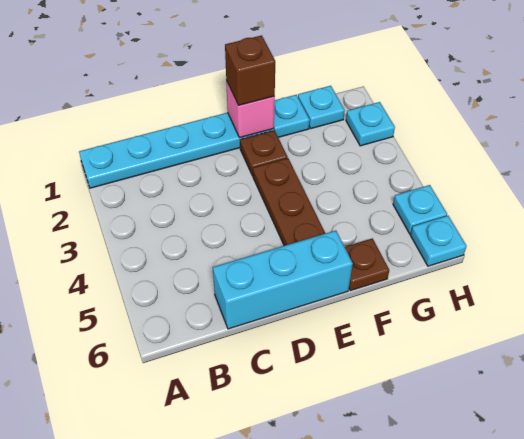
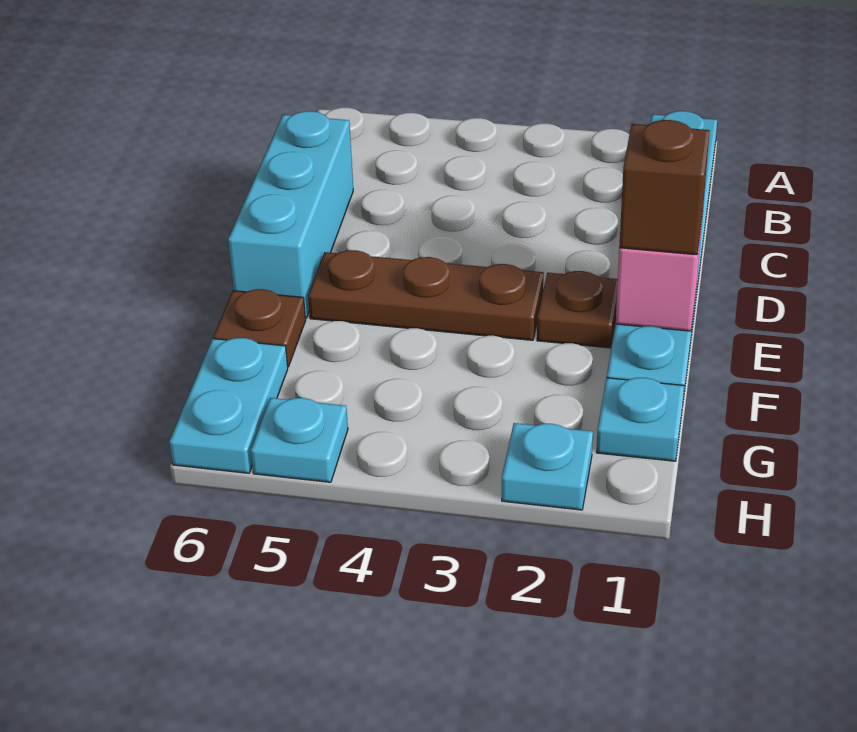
cyan plate H6 level 1 -> cyan plate G6:H6 level 1

